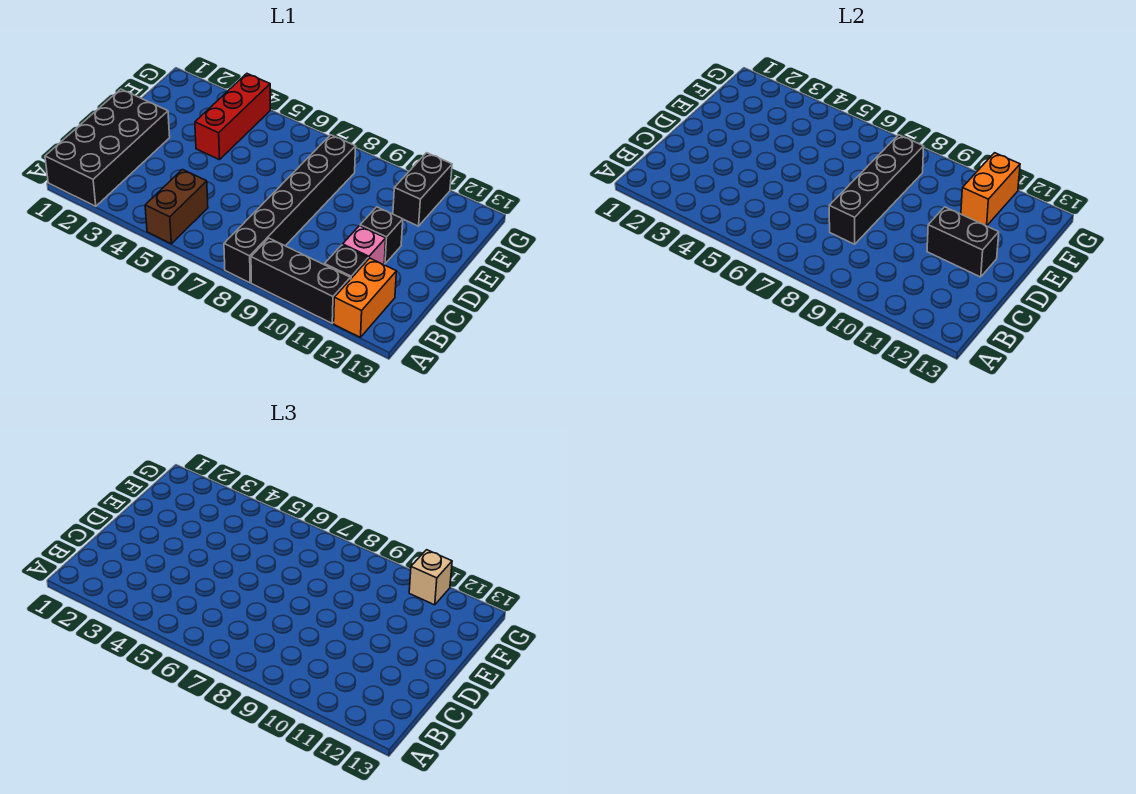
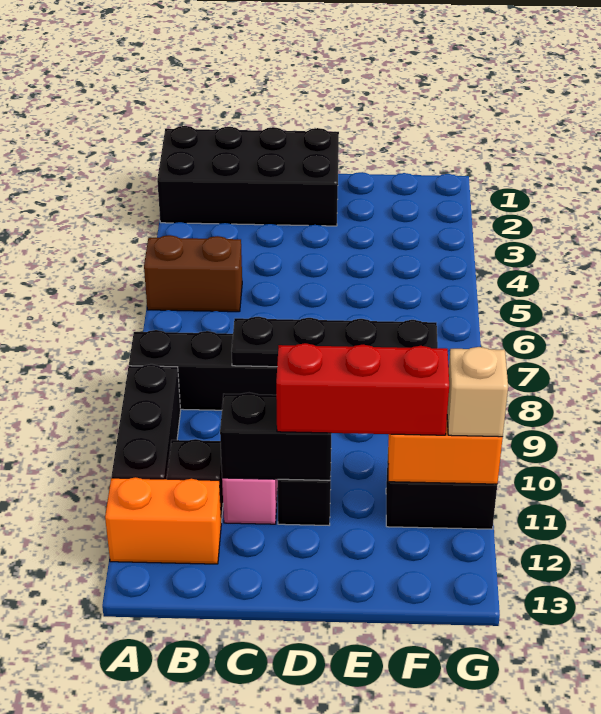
black brick C8:F8 level 2 -> black plate C8:F8 level 2
black brick D11:D12 level 2 -> black brick C11:D11 level 2
red brick E4:G4 level 1 -> red brick D11:F11 level 3

